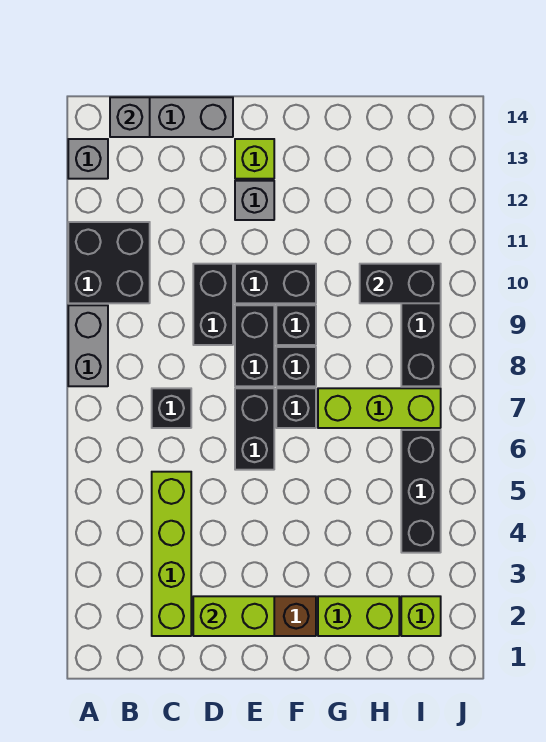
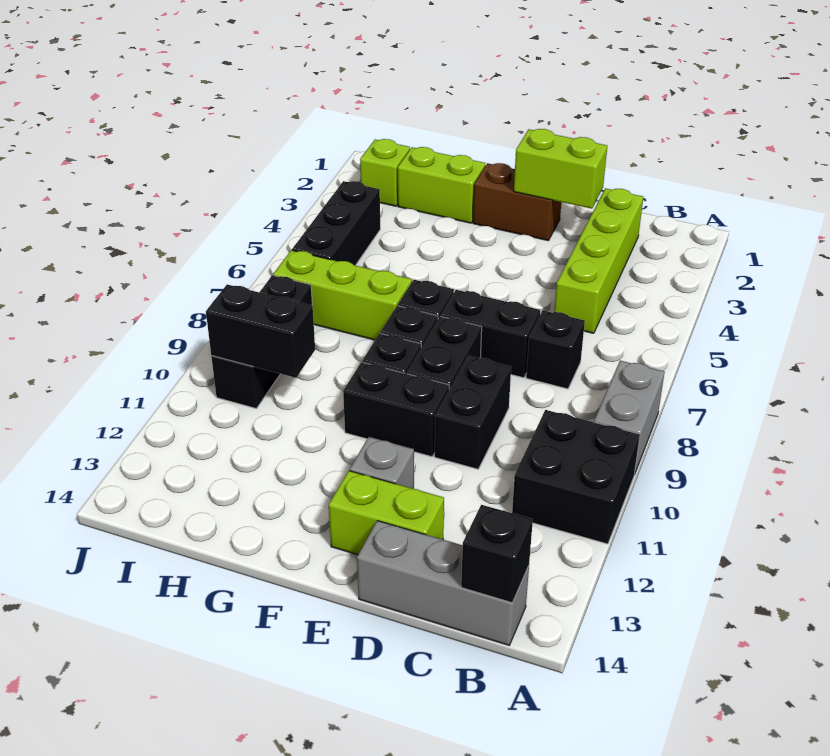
grey brick A13 level 1 -> none
grey brick B14 level 2 -> black brick B14 level 2
black brick E6:E7 level 1 -> black brick D7:E7 level 1
lime brick E13 level 1 -> lime brick D13:E13 level 1

